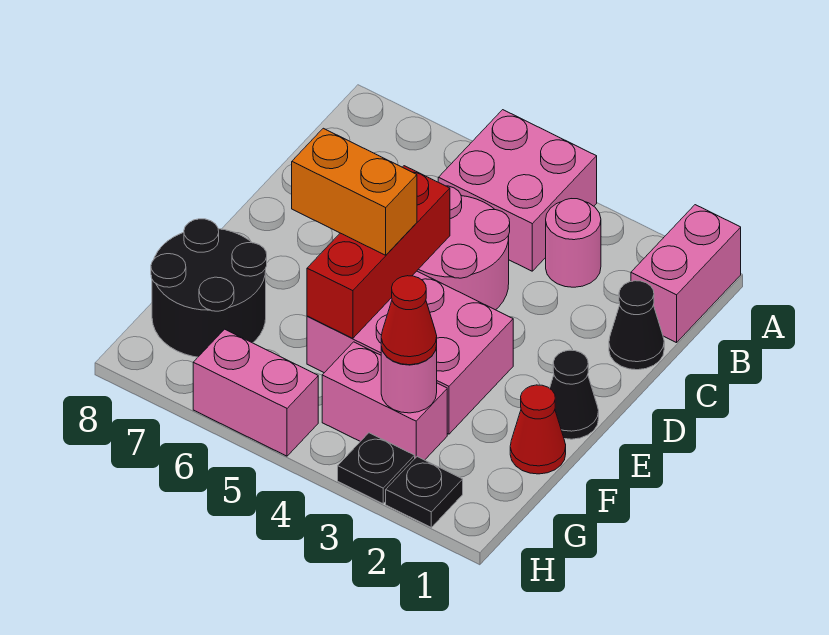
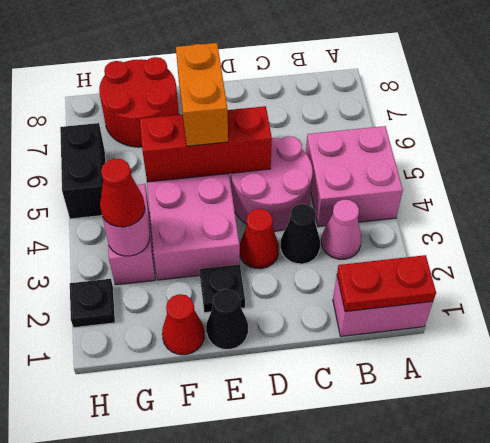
none -> red plate A1:B1 level 2
pink round brick B3 level 1 -> pink cone B3 level 1
black cone C1 level 1 -> black cone C3 level 1
none -> red cone D3 level 1
black round brick F7:G8 level 1 -> red round brick F7:G8 level 1
black plate H3 level 1 -> black plate E2 level 1
pink brick H5:H6 level 1 -> black brick H5:H6 level 1

